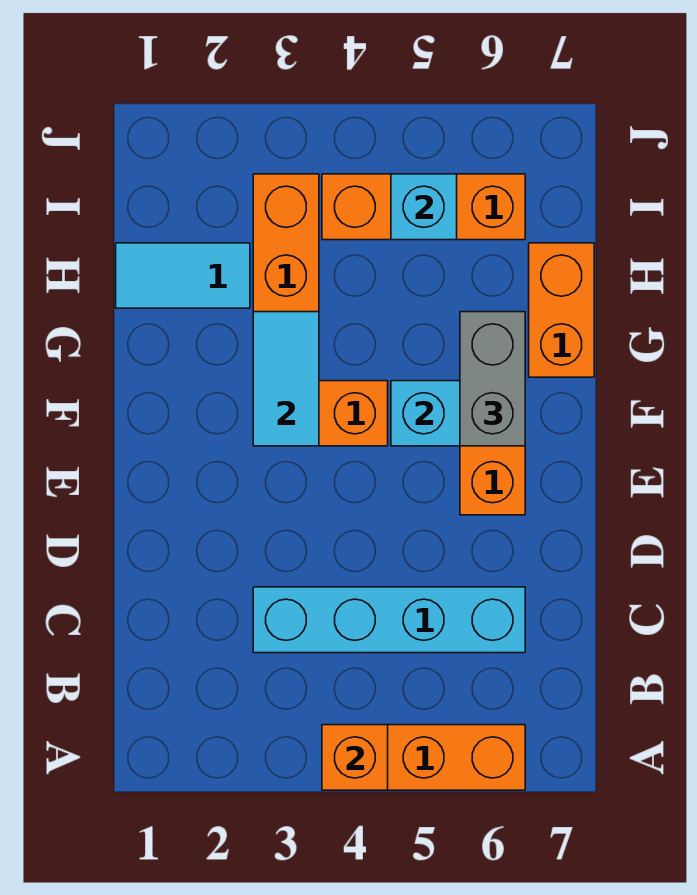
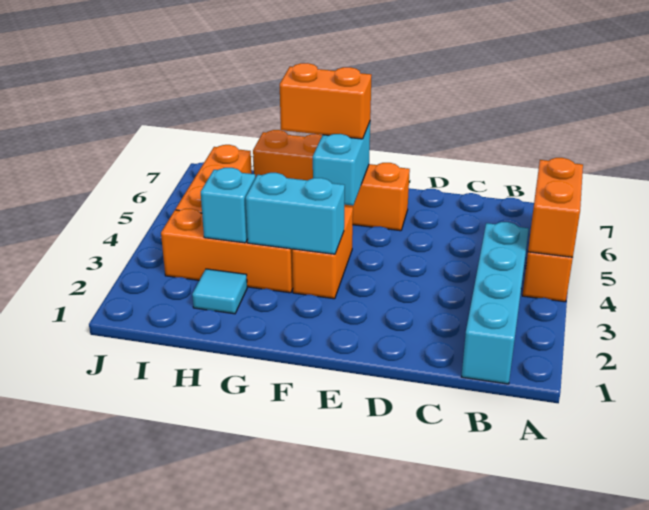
orange brick A4 level 2 -> orange brick A4:A5 level 2
cyan brick C3:C6 level 1 -> cyan brick B1:B4 level 1
cyan tile F3:G3 level 2 -> cyan brick F3:G3 level 2
grey brick F6:G6 level 3 -> orange brick F6:G6 level 3
cyan tile H1:H2 level 1 -> cyan tile H2 level 1
cyan brick I5 level 2 -> cyan brick H3 level 2

